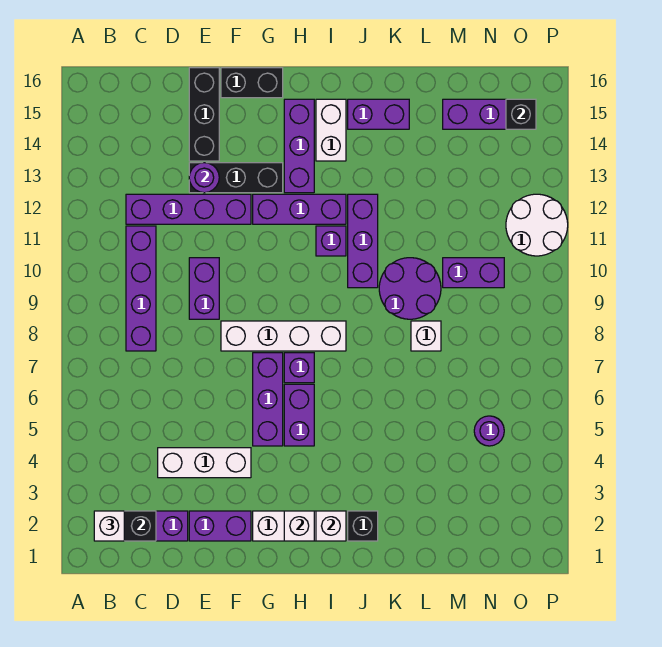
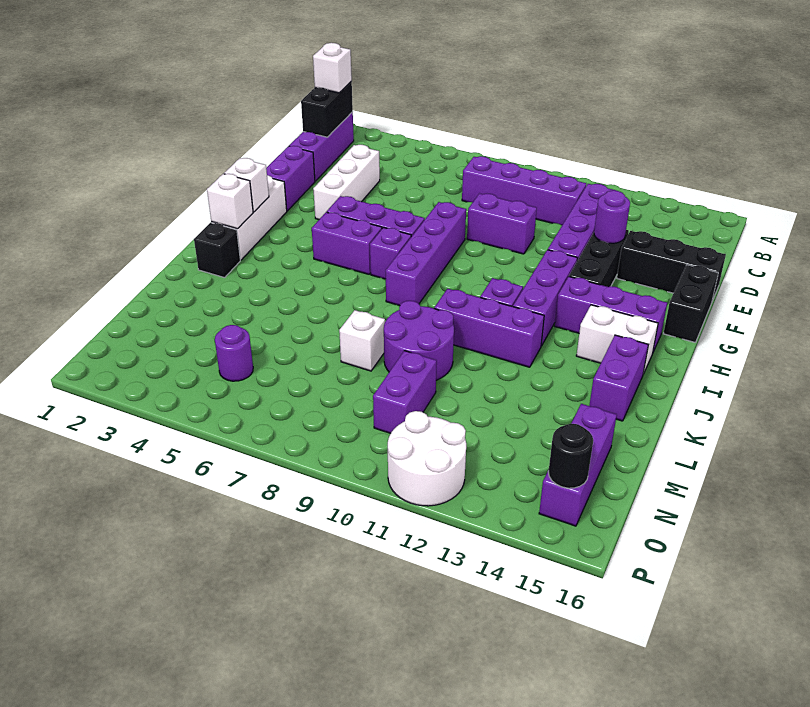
white brick F8:I8 level 1 -> purple brick F8:I8 level 1
black brick O15 level 2 -> black round brick O15 level 2

